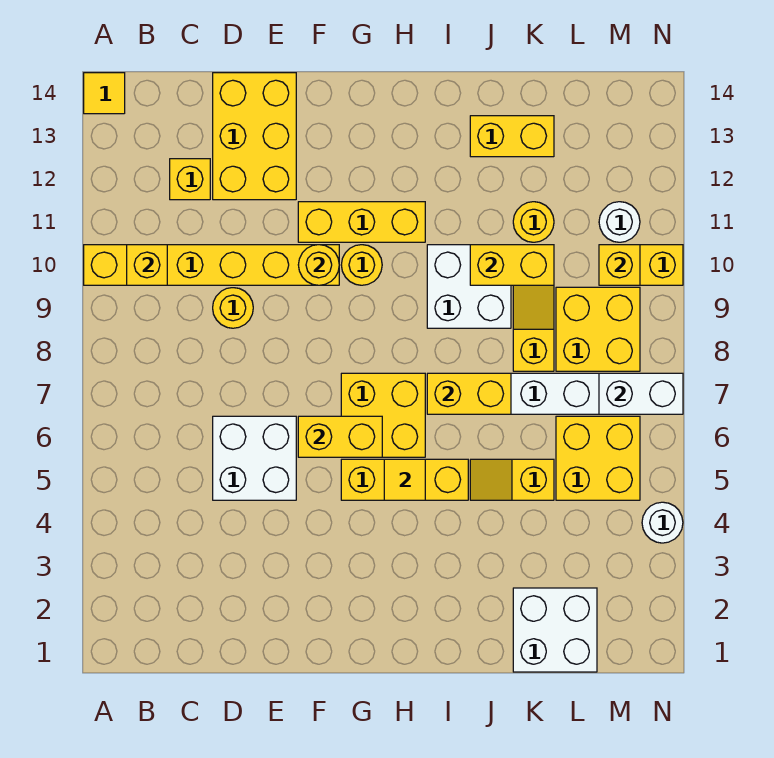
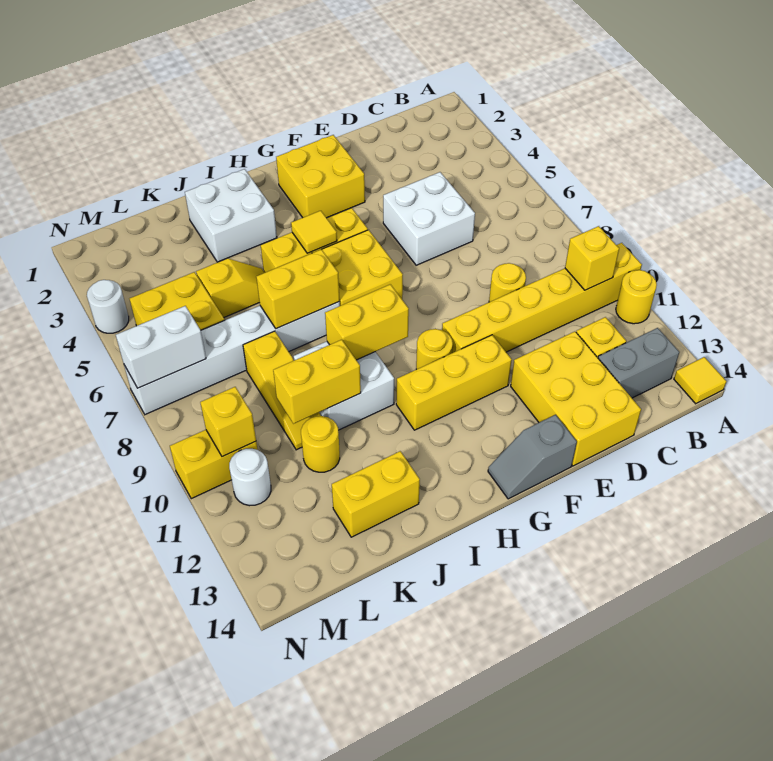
none -> grey brick B13:C13 level 1
yellow brick F6:G6 level 2 -> yellow brick H9:I9 level 2
yellow round brick F10 level 2 -> yellow round brick A11 level 1
none -> grey slope F14:G14 level 1 top F
white brick K1:L2 level 1 -> white brick I2:J3 level 1
yellow brick L8:M9 level 1 -> yellow brick F2:G3 level 1

